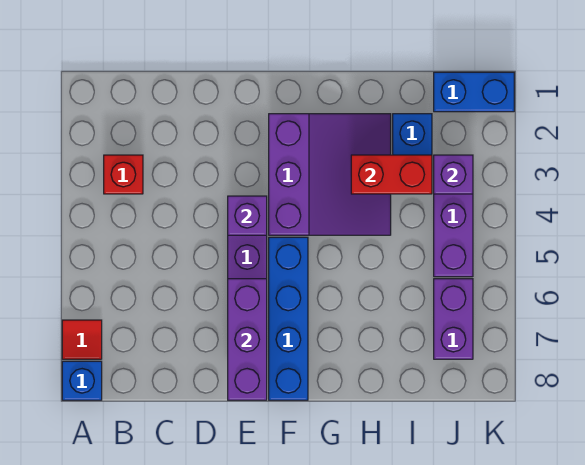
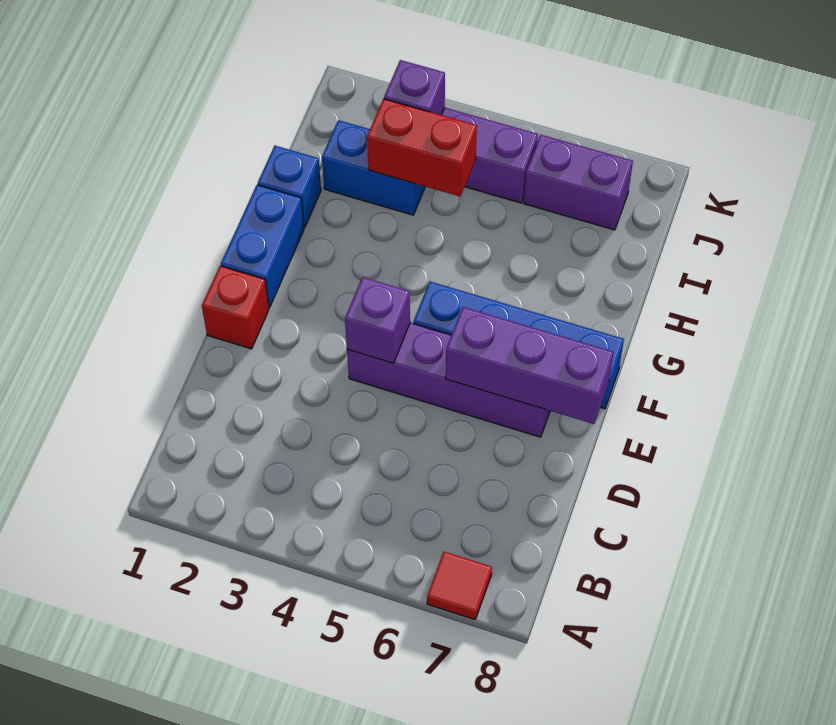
blue brick A8 level 1 -> blue brick H1 level 1
red brick B3 level 1 -> red brick E1 level 1
purple slope F2:H4 level 1 top F -> none
red brick H3:I3 level 2 -> red brick I3:I4 level 2
blue brick J1:K1 level 1 -> blue brick F1:G1 level 1

